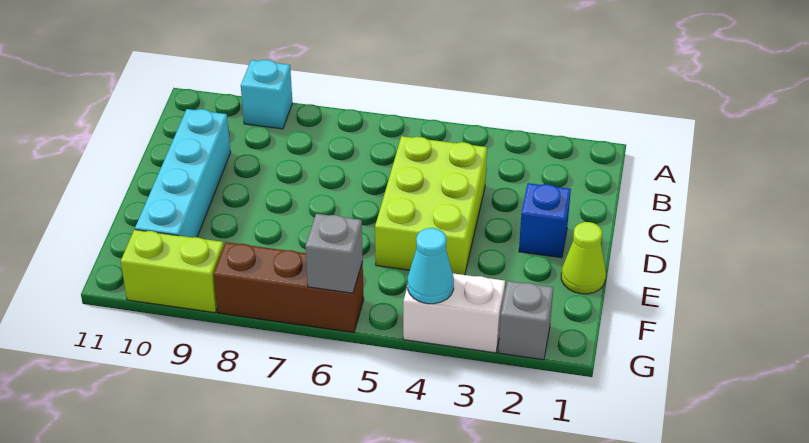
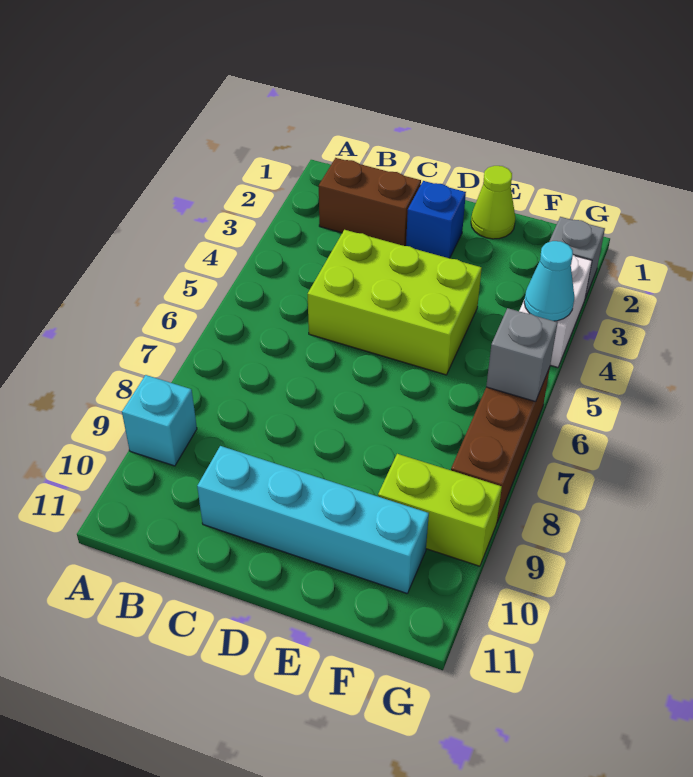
none -> brown brick B2:C2 level 1
lime brick G9:G10 level 1 -> lime brick F9:G9 level 1

